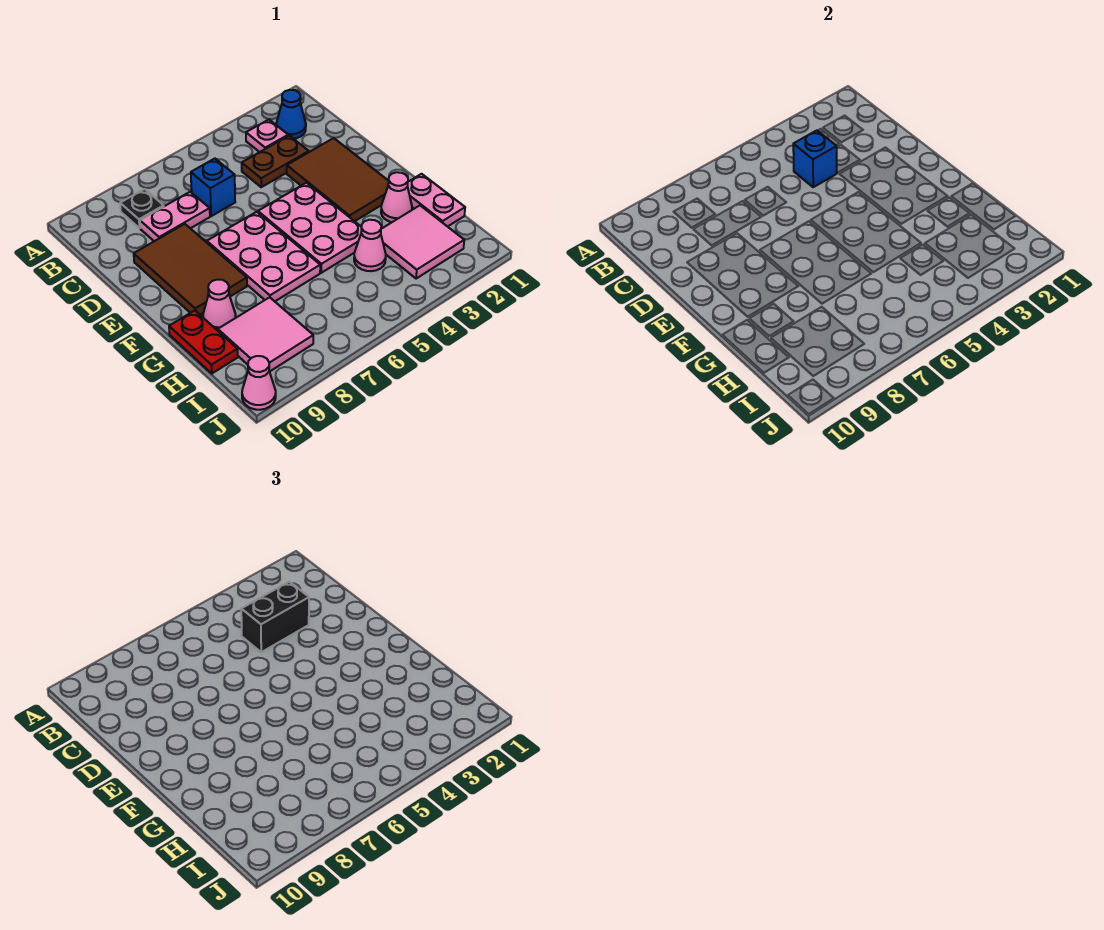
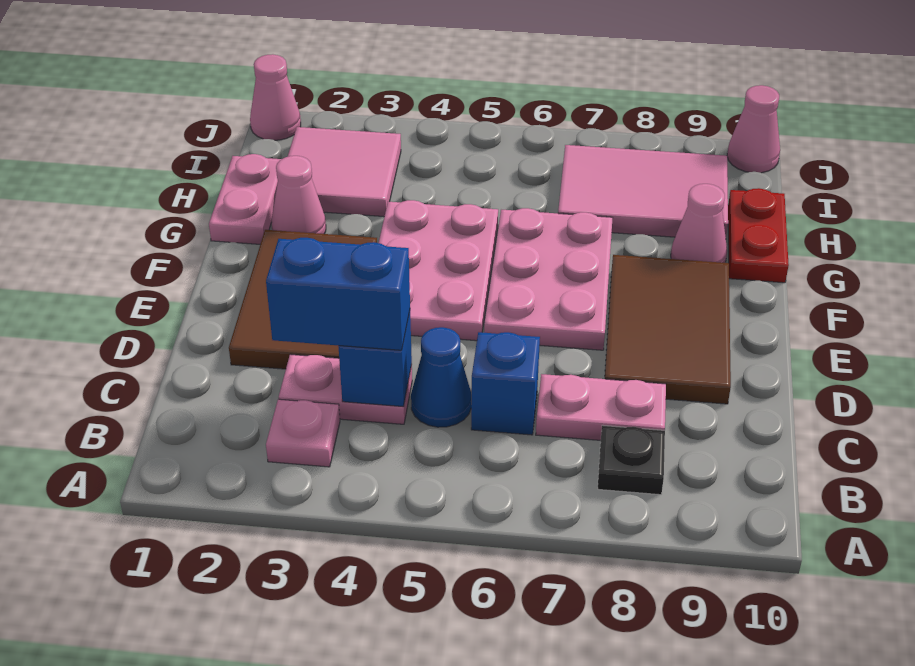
blue cone B2 level 1 -> blue cone C5 level 1
brown plate C3:C4 level 1 -> pink plate C3:C4 level 1
black brick C3:C4 level 3 -> blue brick C3:C4 level 3
pink cone H4 level 1 -> pink cone J1 level 1
pink tile H8:I9 level 1 -> pink tile H7:I9 level 1

